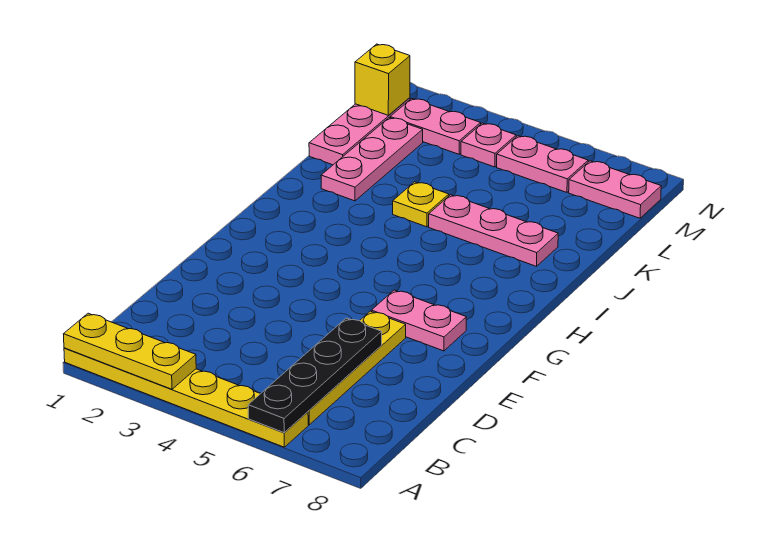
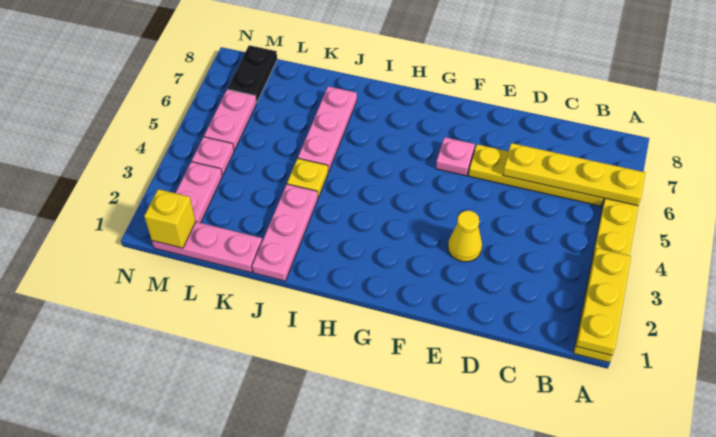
black plate A6:D6 level 2 -> yellow plate A6:D6 level 2
none -> yellow cone E3 level 1
pink plate F6:F7 level 1 -> pink plate F6 level 1
pink plate J2:L2 level 1 -> pink plate J1:J3 level 1
pink plate M7:M8 level 1 -> black plate M7:M8 level 1

